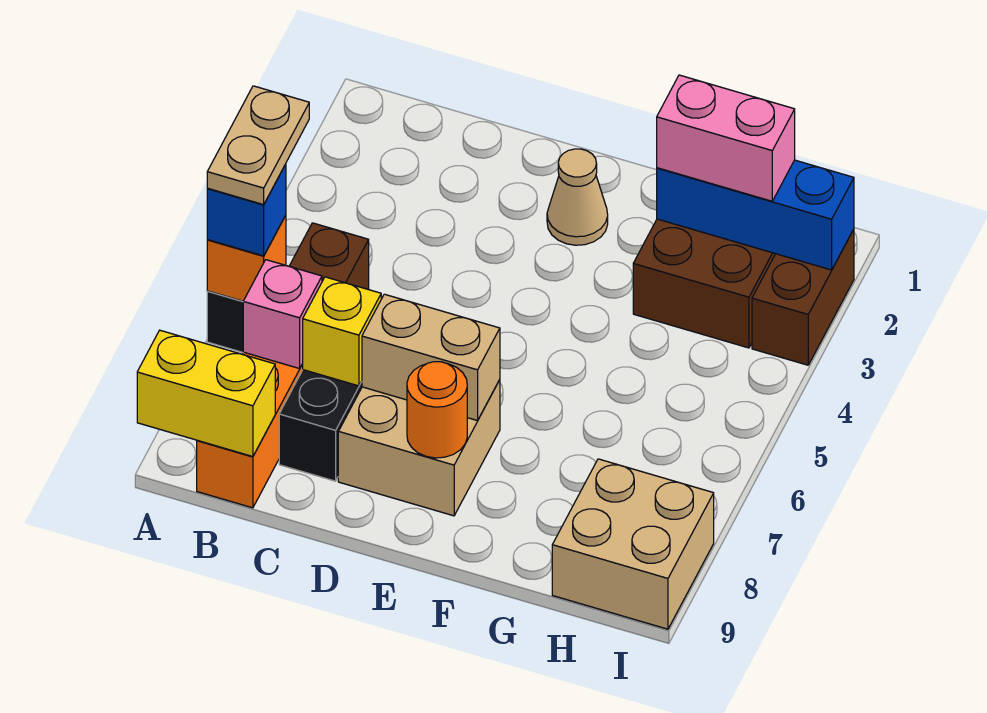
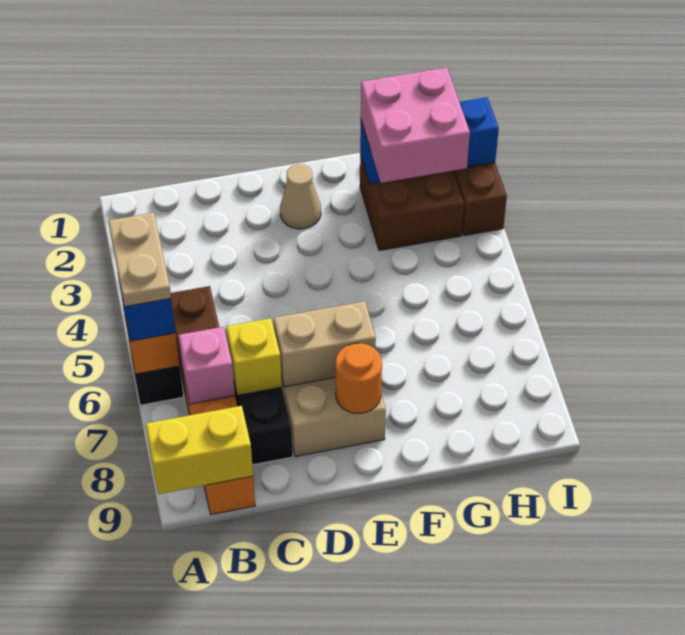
pink brick G2:H2 level 3 -> pink brick G2:H3 level 3
tan brick H8:I9 level 1 -> none

